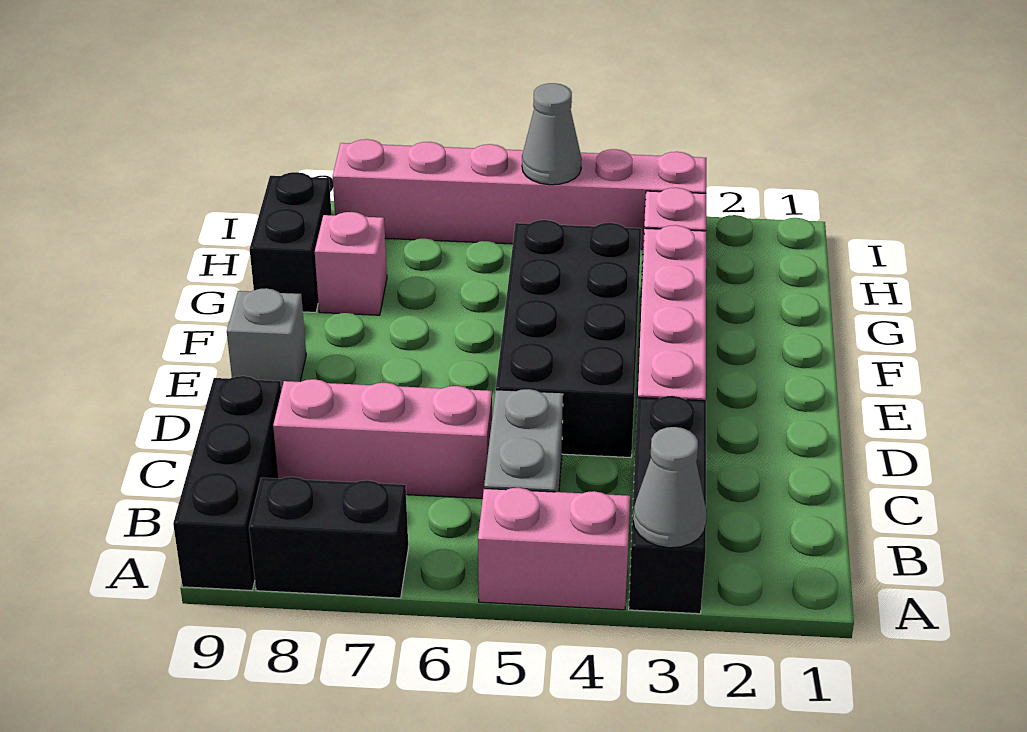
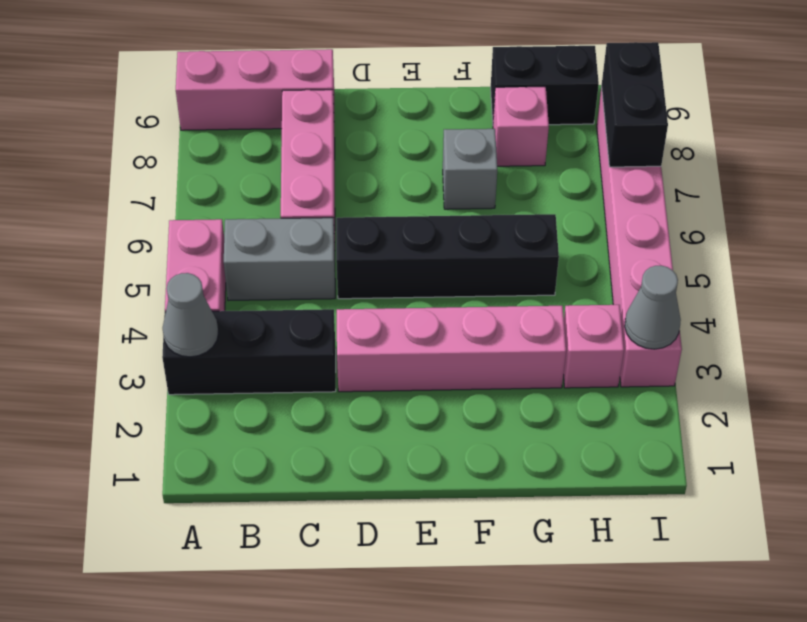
black brick A7:A8 level 1 -> black brick I7:I8 level 2
black brick A9:C9 level 1 -> pink brick A9:C9 level 1
black brick D4:G5 level 1 -> black brick D5:G5 level 1
grey brick E9 level 1 -> grey brick F7 level 1
grey cone I5 level 2 -> grey cone I3 level 2

